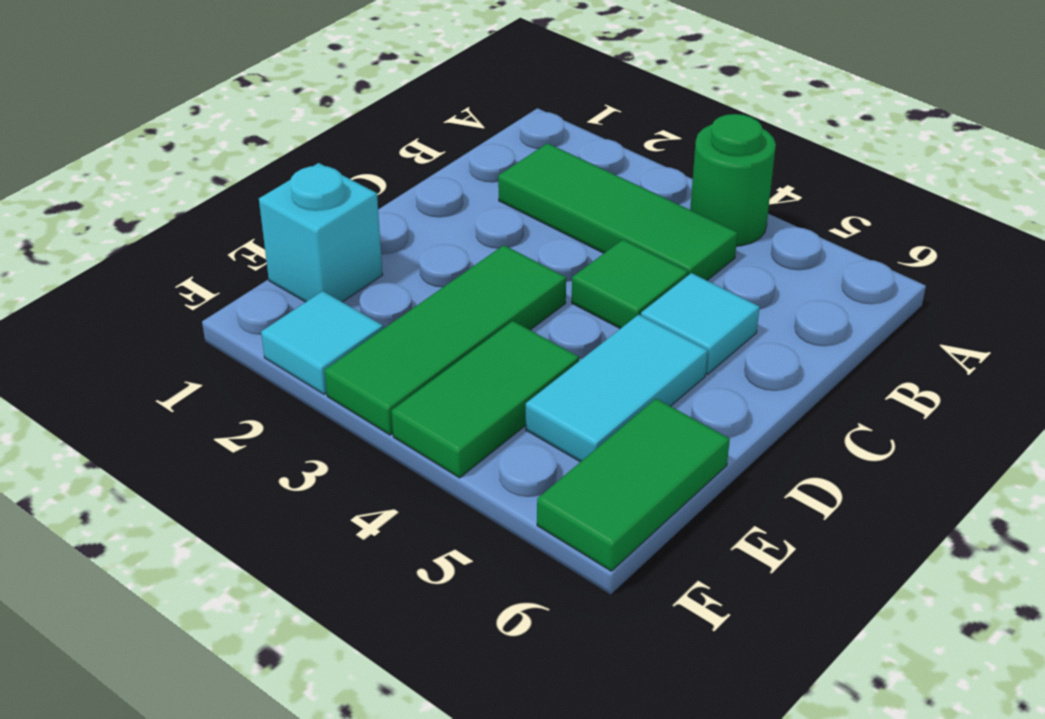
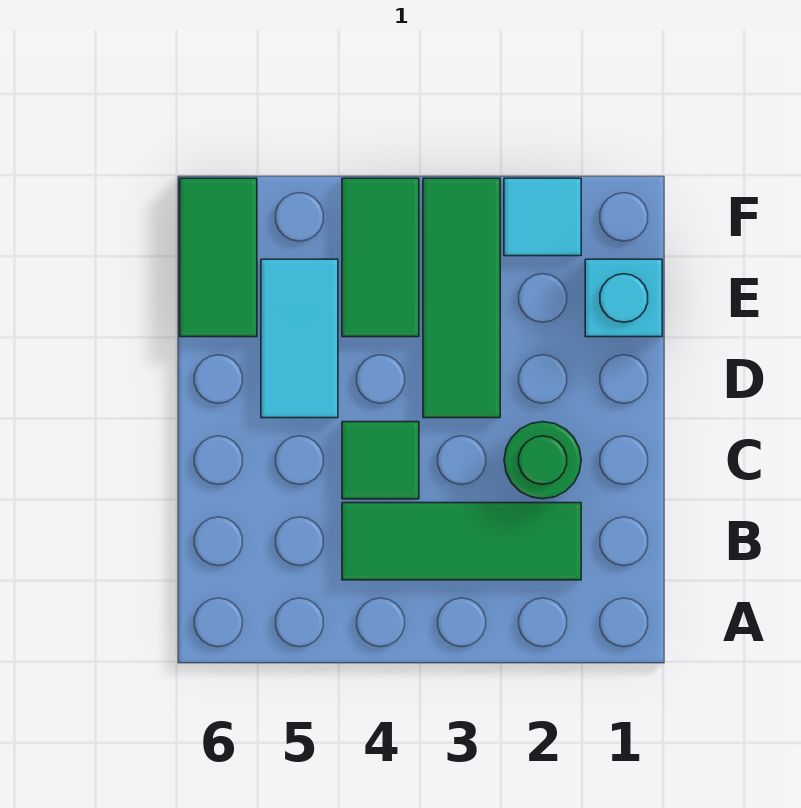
green round brick A4 level 1 -> green round brick C2 level 1
cyan tile C5 level 1 -> none

